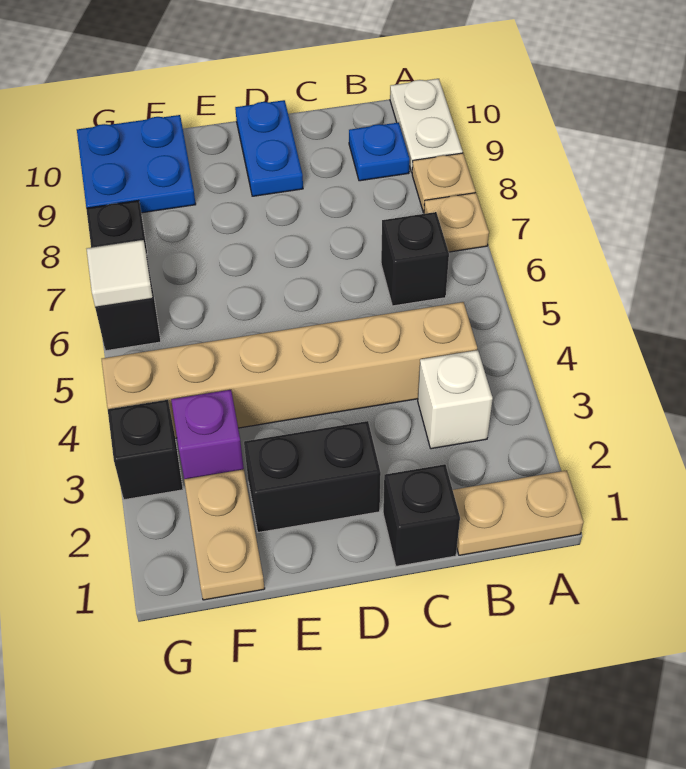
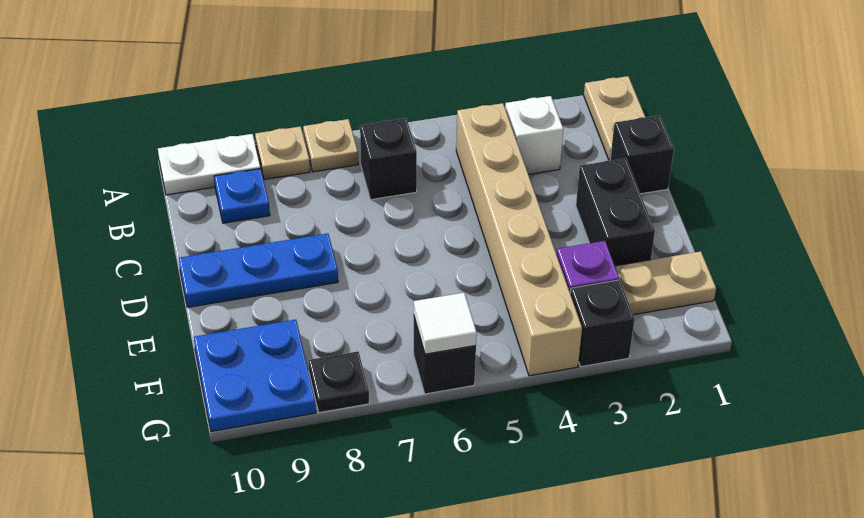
blue plate D9:D10 level 1 -> blue plate D8:D10 level 1

